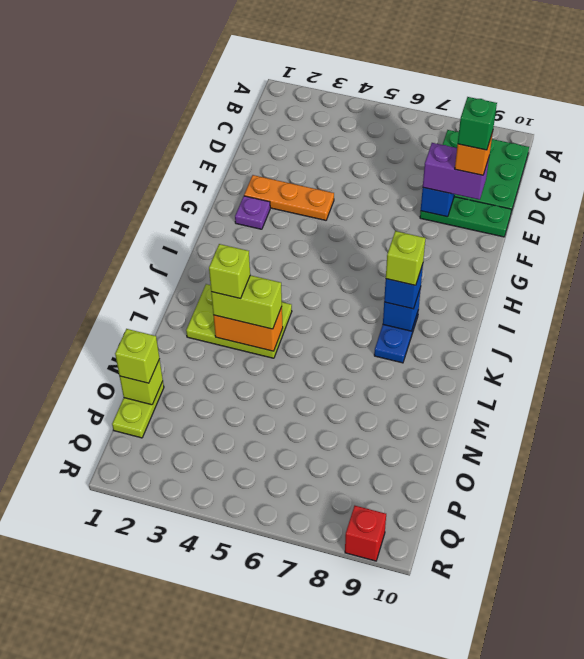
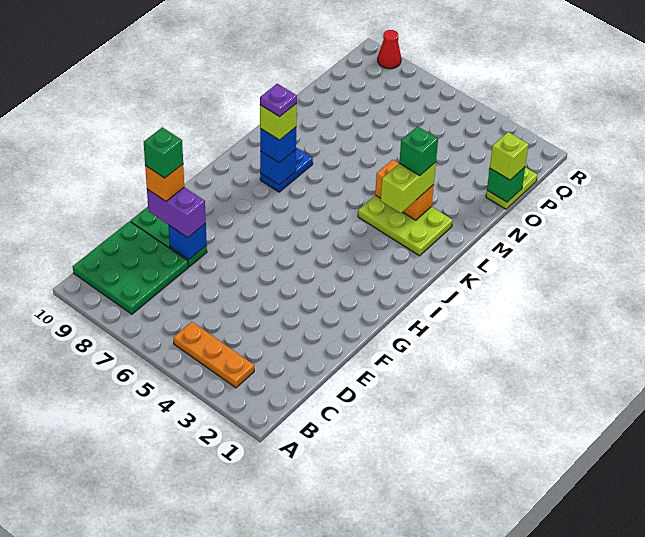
orange plate F2:F4 level 1 -> orange plate B3:B5 level 1
purple plate G2 level 1 -> purple plate J8 level 5
lime brick L3:L4 level 3 -> lime brick K3:L3 level 3
lime brick L3 level 4 -> green brick L3 level 4
lime brick O1 level 2 -> green brick O1 level 2
red brick R9 level 1 -> red cone R9 level 1

